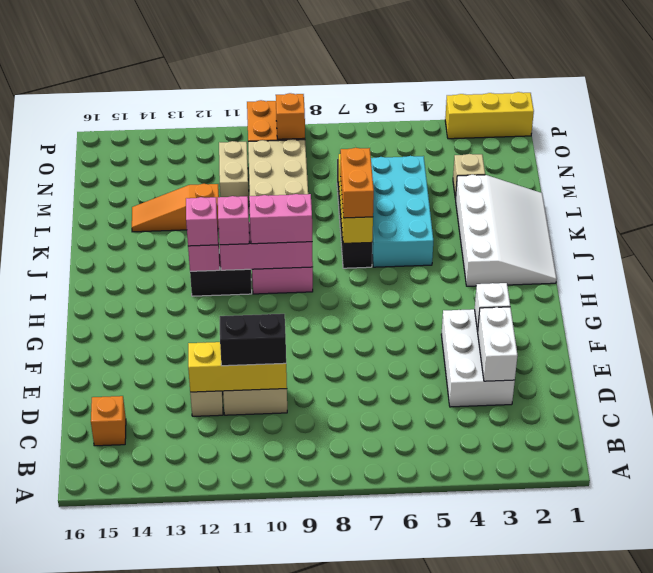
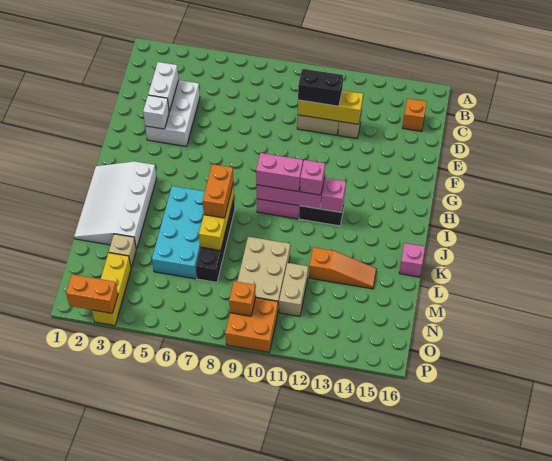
pink brick I12 level 3 -> pink brick K16 level 1
yellow brick P1:P3 level 1 -> yellow brick N3:P3 level 1
none -> orange brick P2:P3 level 2

